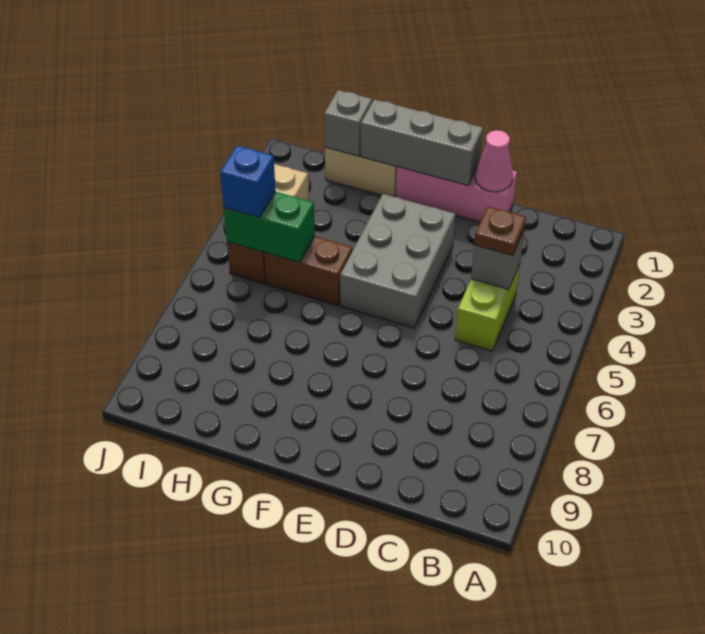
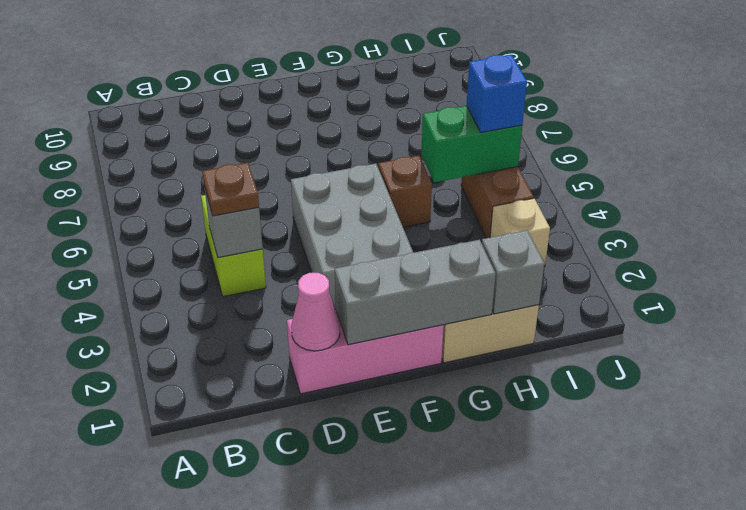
brown brick G5:H5 level 1 -> brown brick G5 level 1

